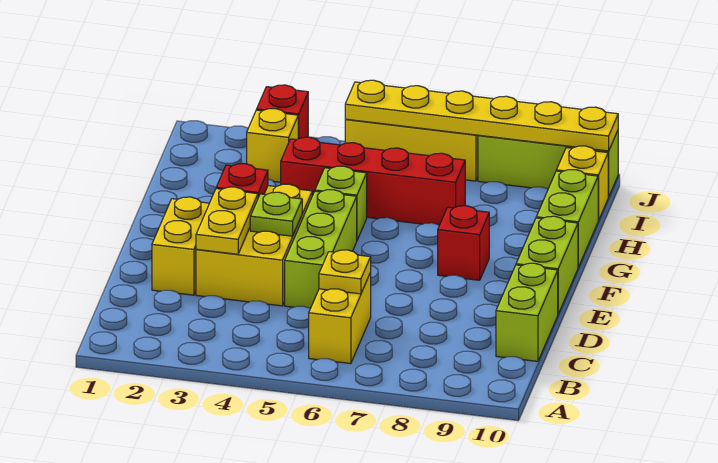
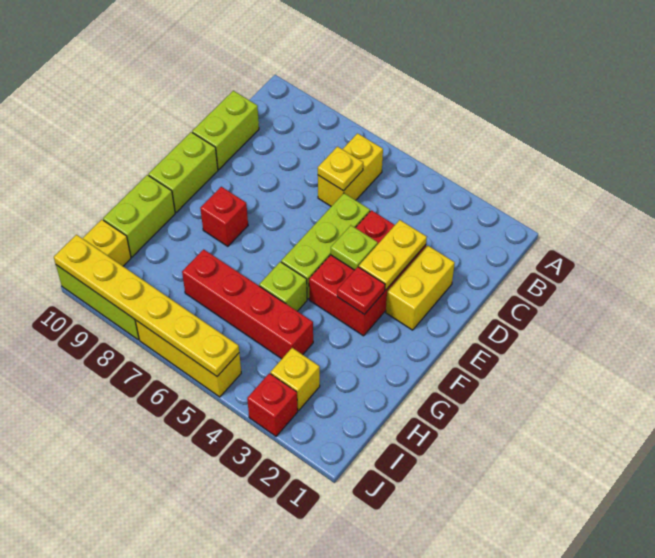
yellow brick D3:F4 level 1 -> red brick D3:F4 level 1

